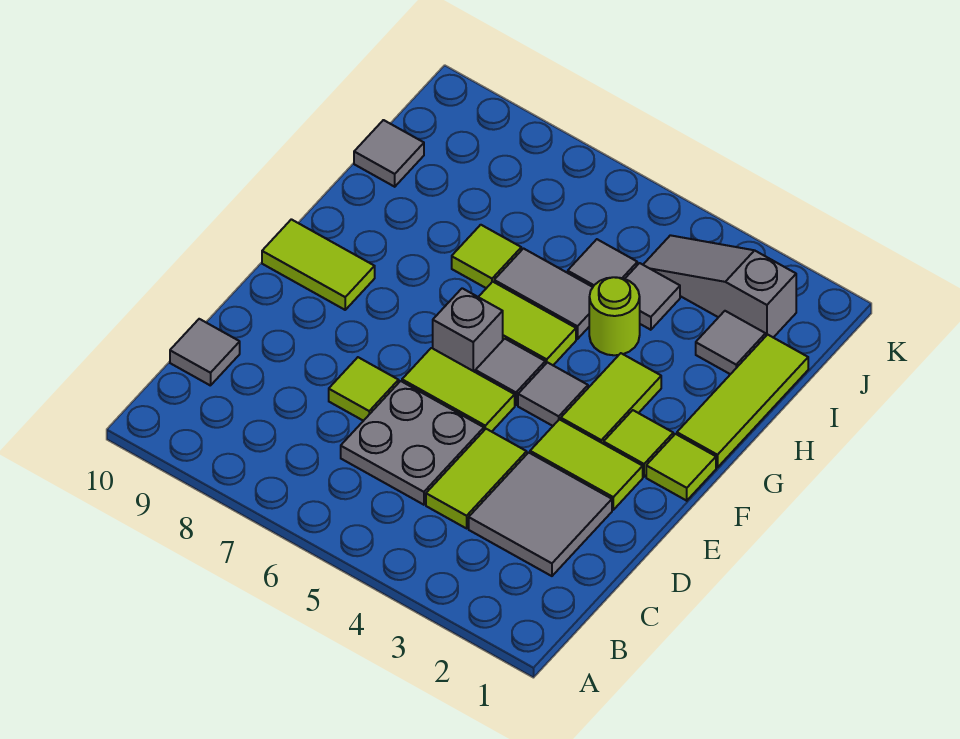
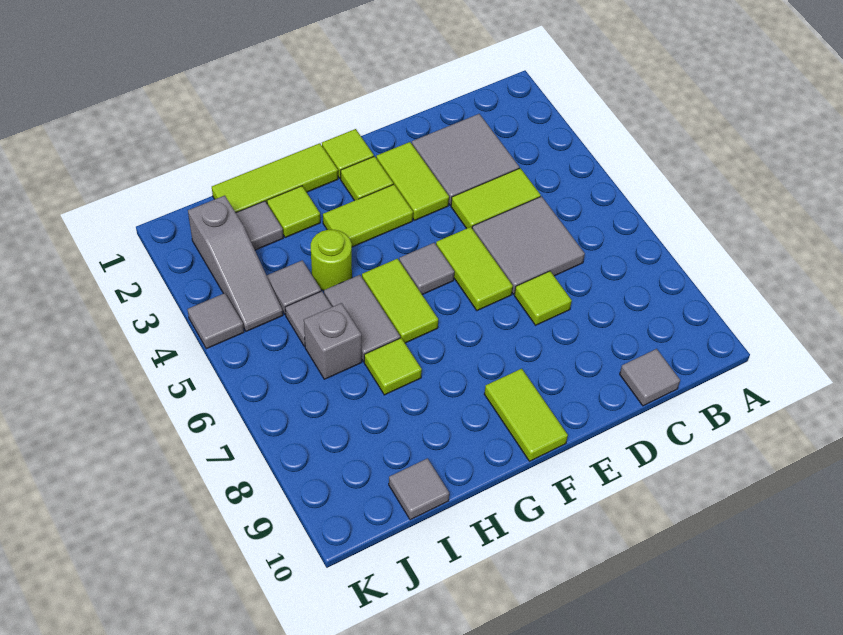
grey plate C5:D6 level 1 -> grey tile C5:D6 level 1
grey tile F4 level 1 -> grey tile K4 level 1
grey brick F6 level 1 -> grey brick I6 level 1
none -> lime tile H2 level 1

